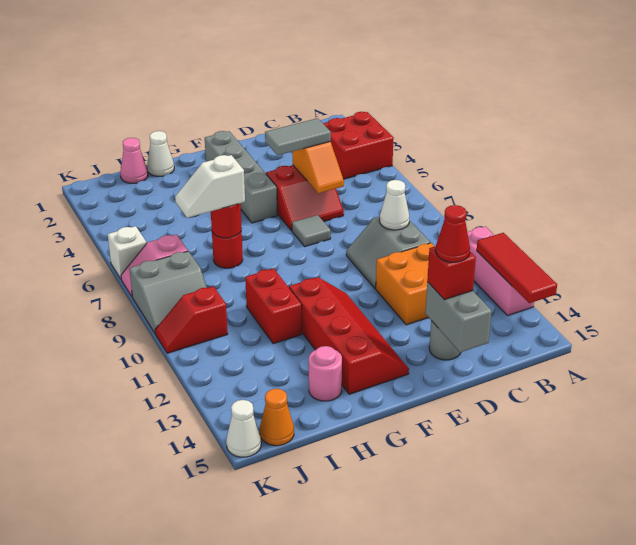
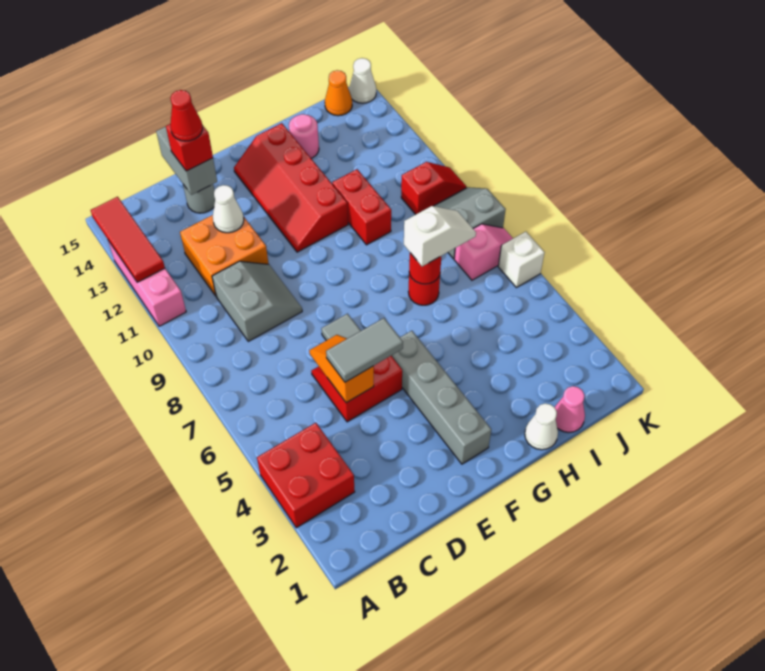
white cone C9 level 2 -> white cone D12 level 2

